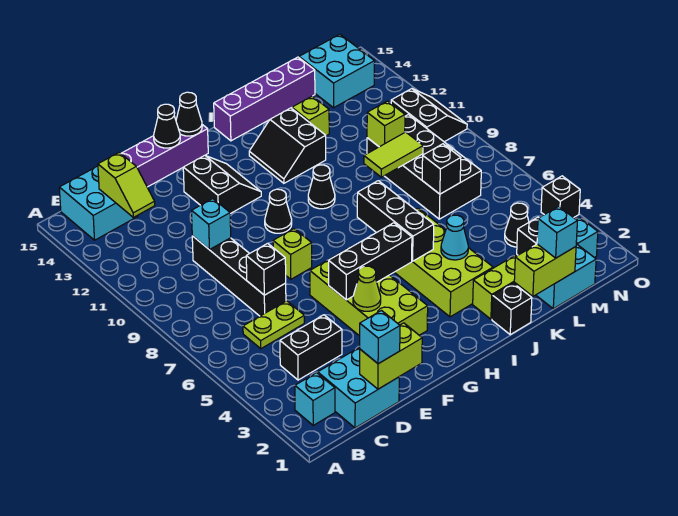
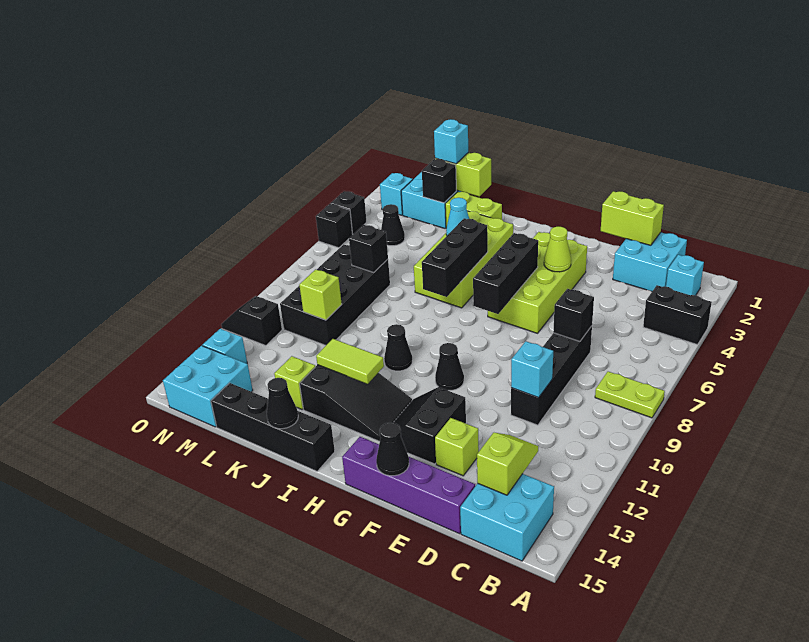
black brick C4:D4 level 1 -> black brick A4:B4 level 1
lime plate C6:D6 level 1 -> lime plate A8:B8 level 1
cyan brick D1 level 3 -> cyan brick N13 level 1
black brick F5:H5 level 2 -> black brick G5:G7 level 2
lime brick F8 level 1 -> lime brick E13 level 1
black cone G15 level 2 -> black cone J15 level 2
black slope I12:J13 level 1 top J -> black slope H12:J13 level 1 top J
purple brick I15:L15 level 1 -> black brick I15:L15 level 1
black brick J1 level 1 -> black brick O5 level 1
lime tile K9:L9 level 2 -> lime tile I12:J12 level 2
black slope N10:O11 level 1 top N -> black slope N11:O11 level 1 top N

